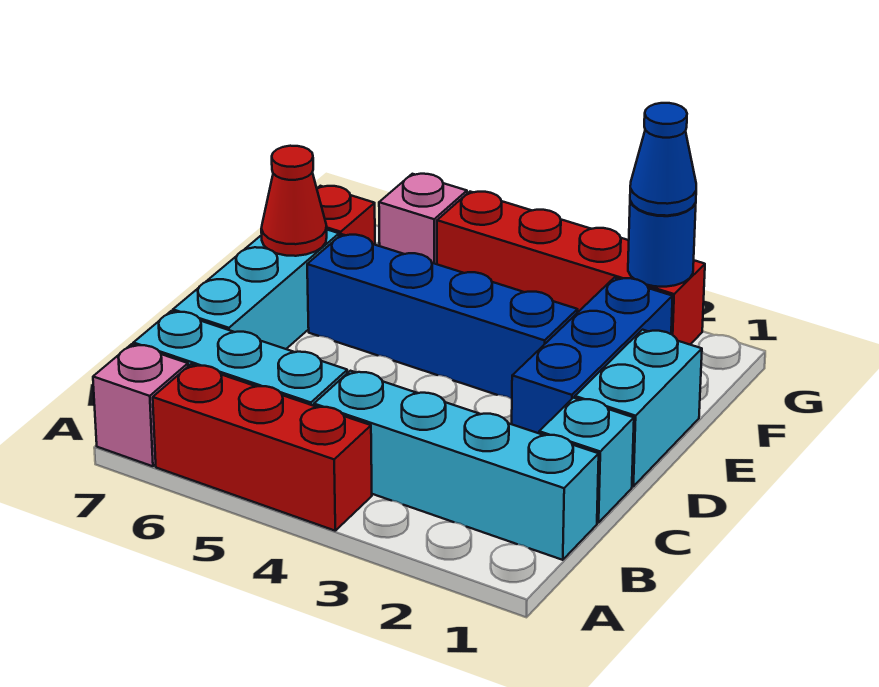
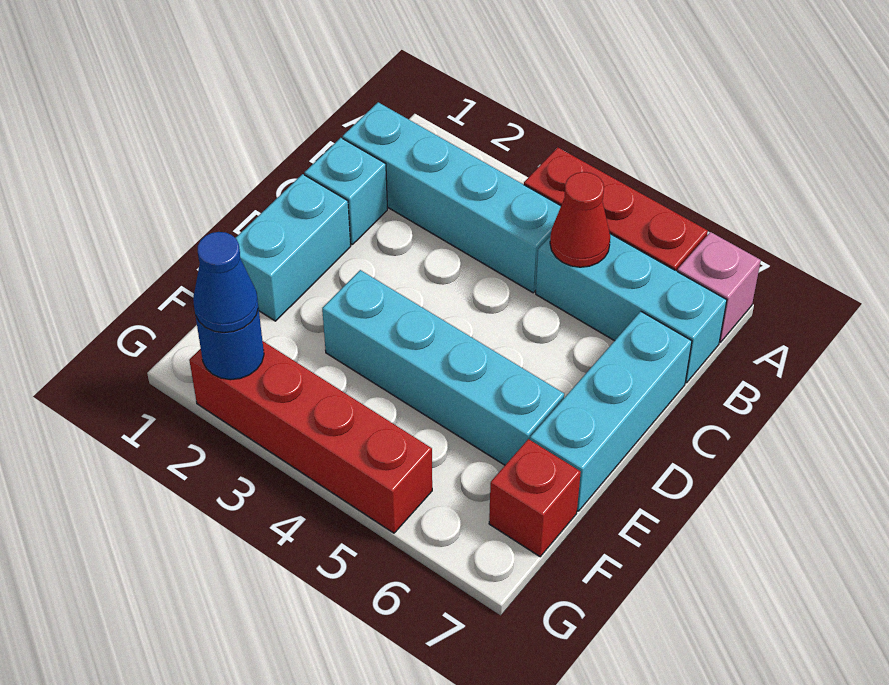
blue brick D2:F2 level 1 -> none
blue brick E3:E6 level 1 -> cyan brick E3:E6 level 1
red cone E7 level 2 -> red cone B5 level 2
pink brick G6 level 1 -> none

